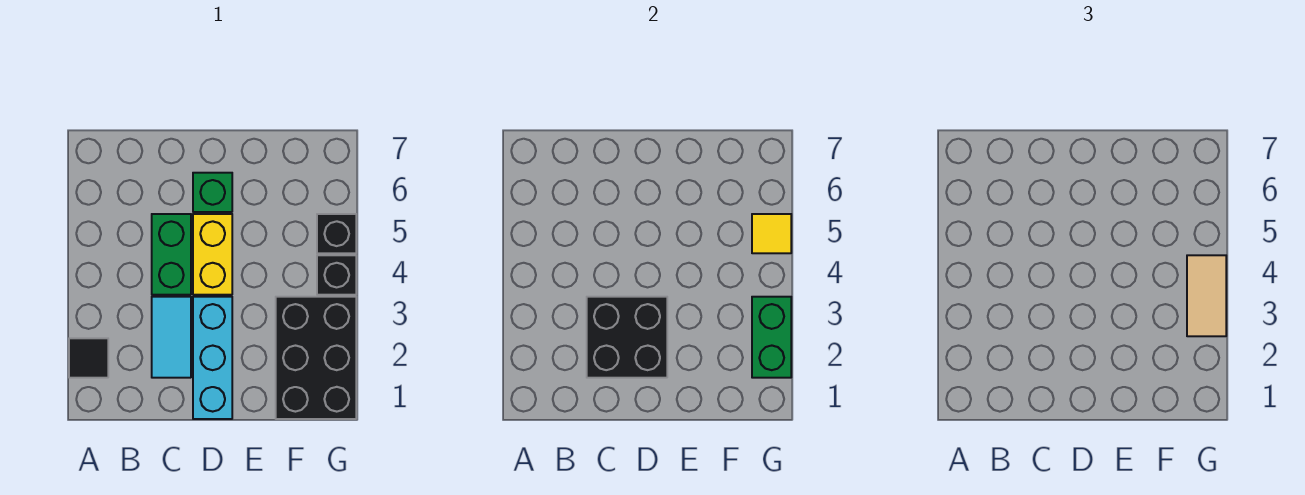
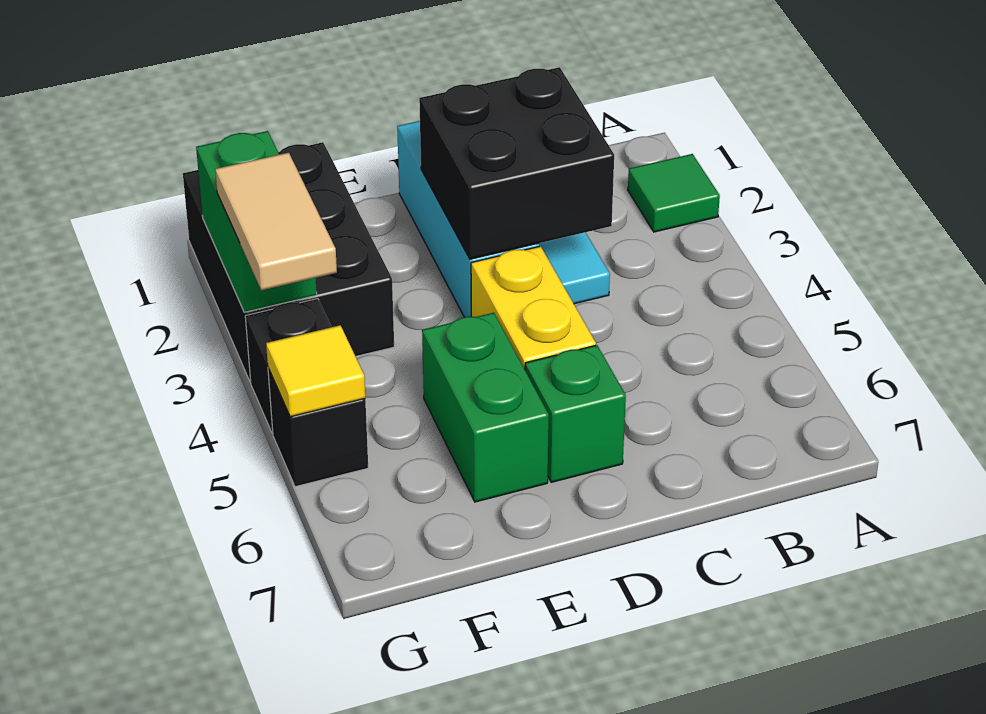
black tile A2 level 1 -> green tile A2 level 1
green brick C4:C5 level 1 -> green brick E5:E6 level 1

